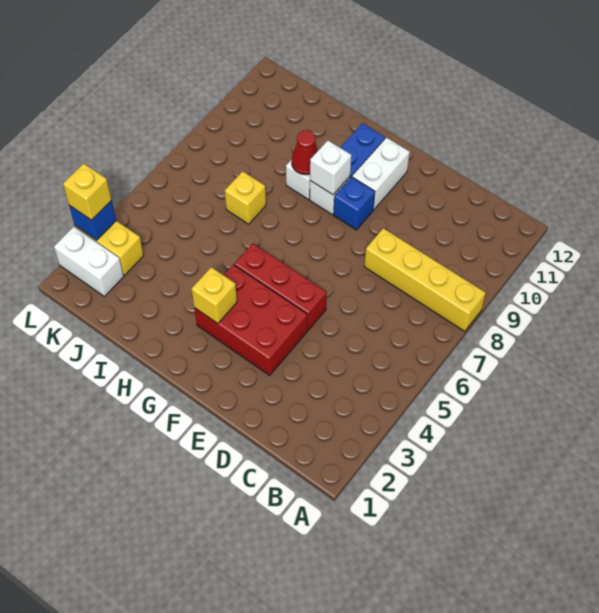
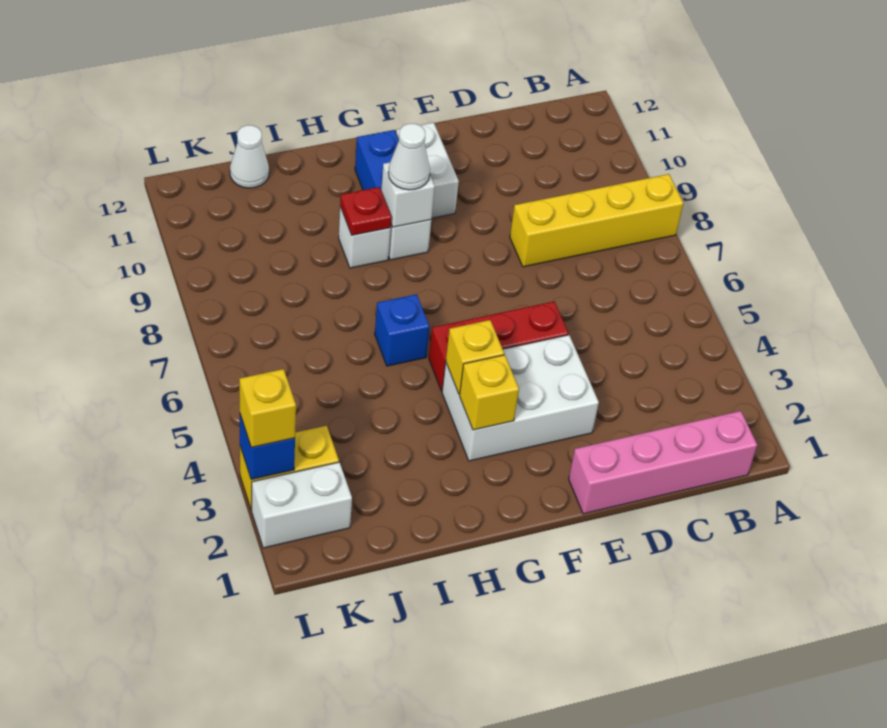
none -> pink brick B1:E1 level 1
red brick E3:G4 level 1 -> white brick E3:G4 level 1
blue brick F9 level 1 -> blue brick H6 level 1
none -> white cone G9 level 3
red cone H9 level 2 -> red plate H9 level 2
yellow brick I7 level 1 -> yellow brick G4 level 2
none -> white cone J12 level 1

